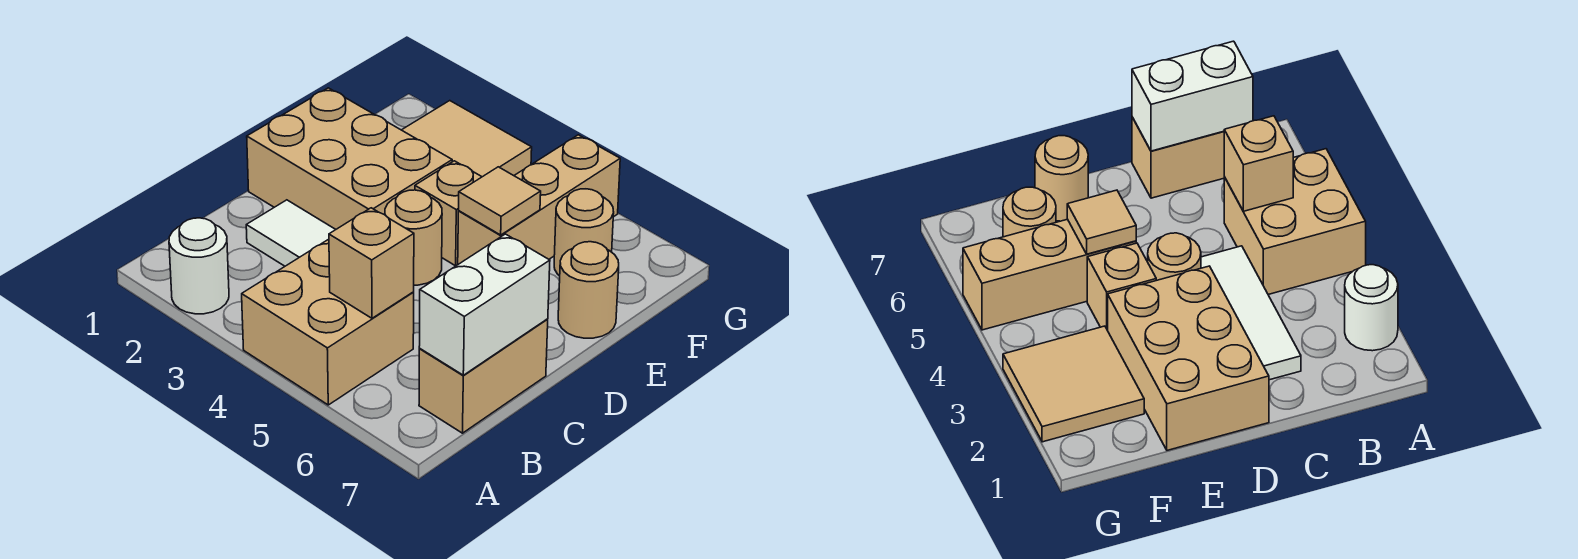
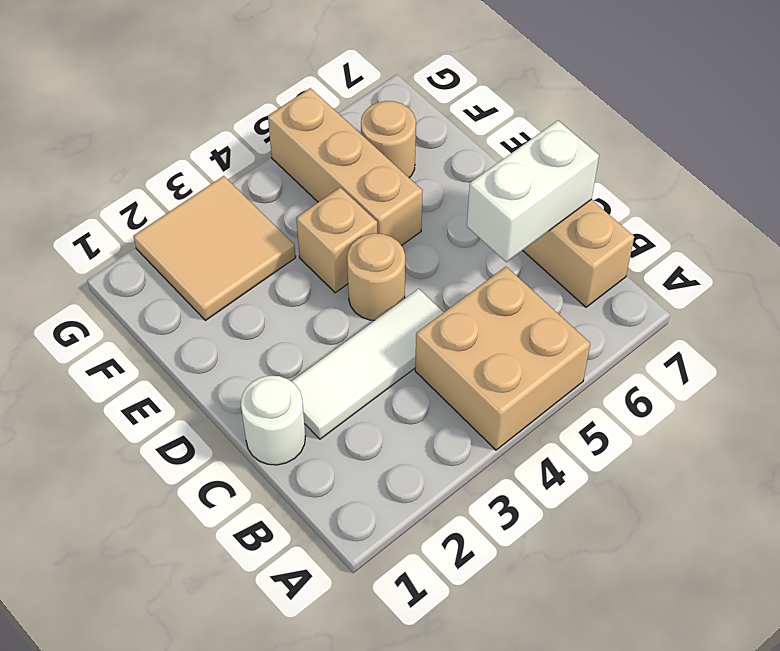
white round brick A2 level 1 -> white round brick C1 level 1
tan brick B5 level 2 -> none
white brick B7:C7 level 2 -> white brick C6:C7 level 2
tan brick D1:E3 level 1 -> none
tan tile E5 level 2 -> none
tan round brick E7 level 1 -> none

